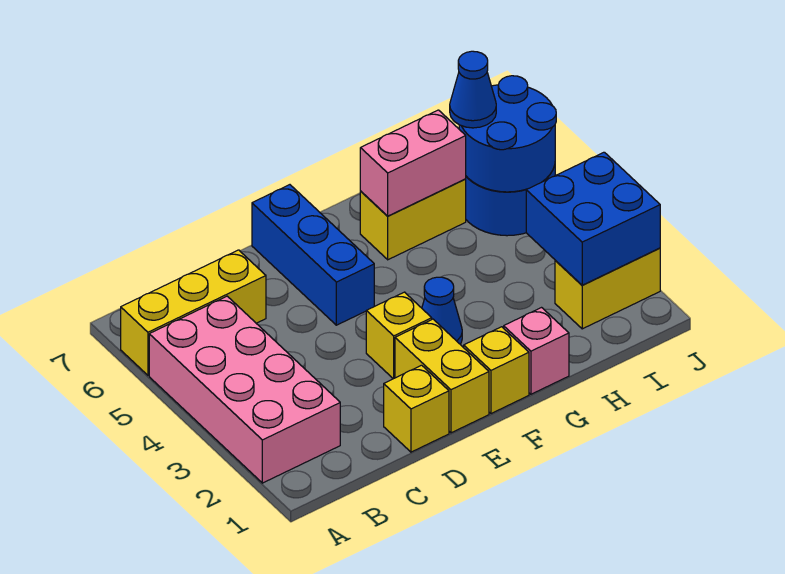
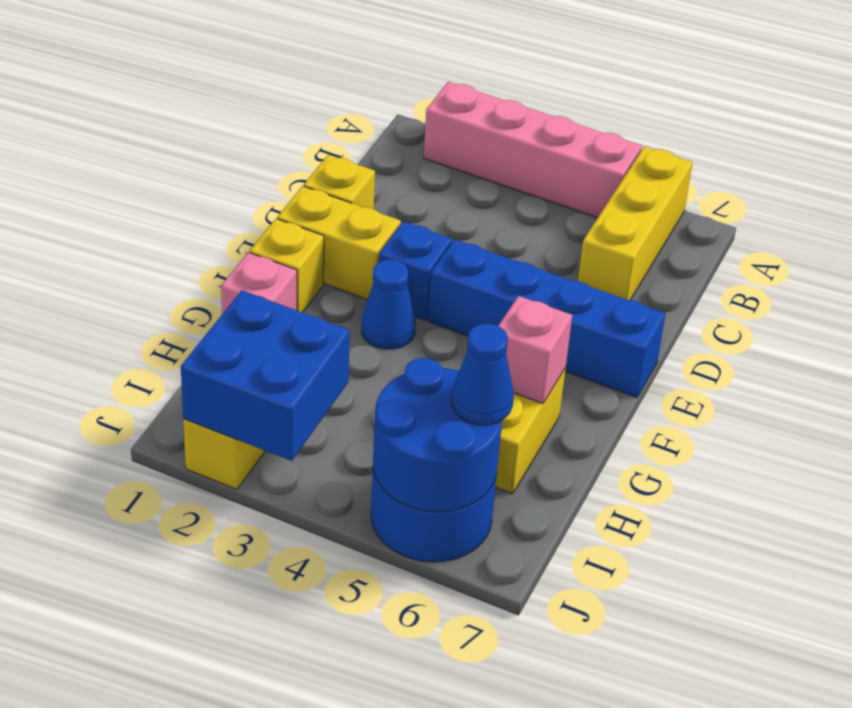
pink brick A2:B5 level 1 -> pink brick A2:A5 level 1
yellow brick E3 level 1 -> blue brick E3 level 1
blue brick E5:E7 level 1 -> blue brick E4:E7 level 1
pink brick G6:H6 level 2 -> pink brick G6 level 2

